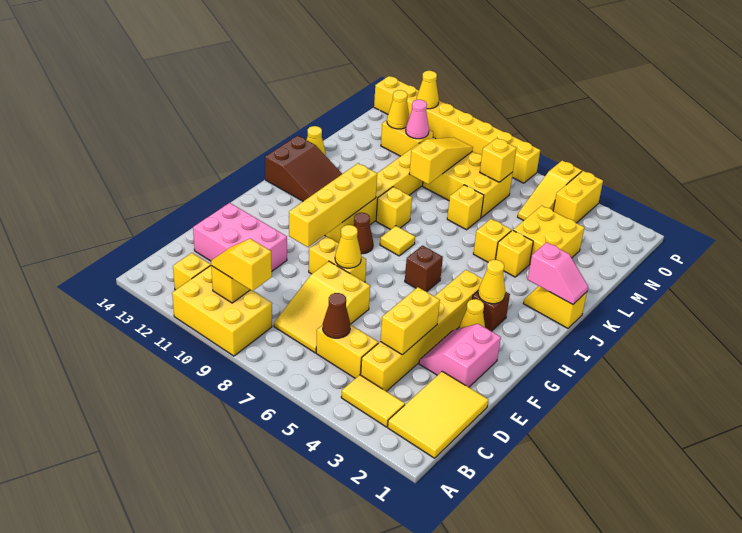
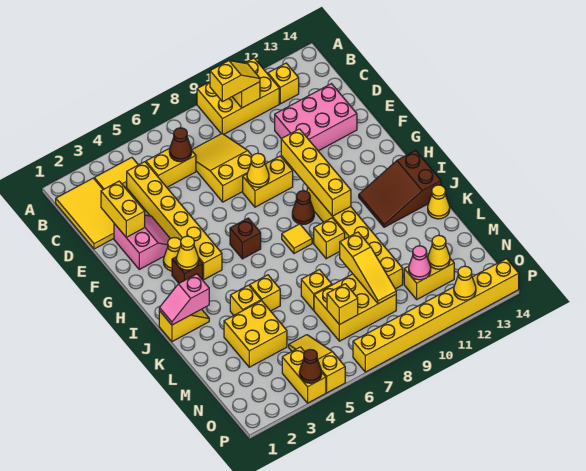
yellow brick D4:E4 level 2 -> yellow brick D2:E2 level 2
none -> brown cone P4 level 2

